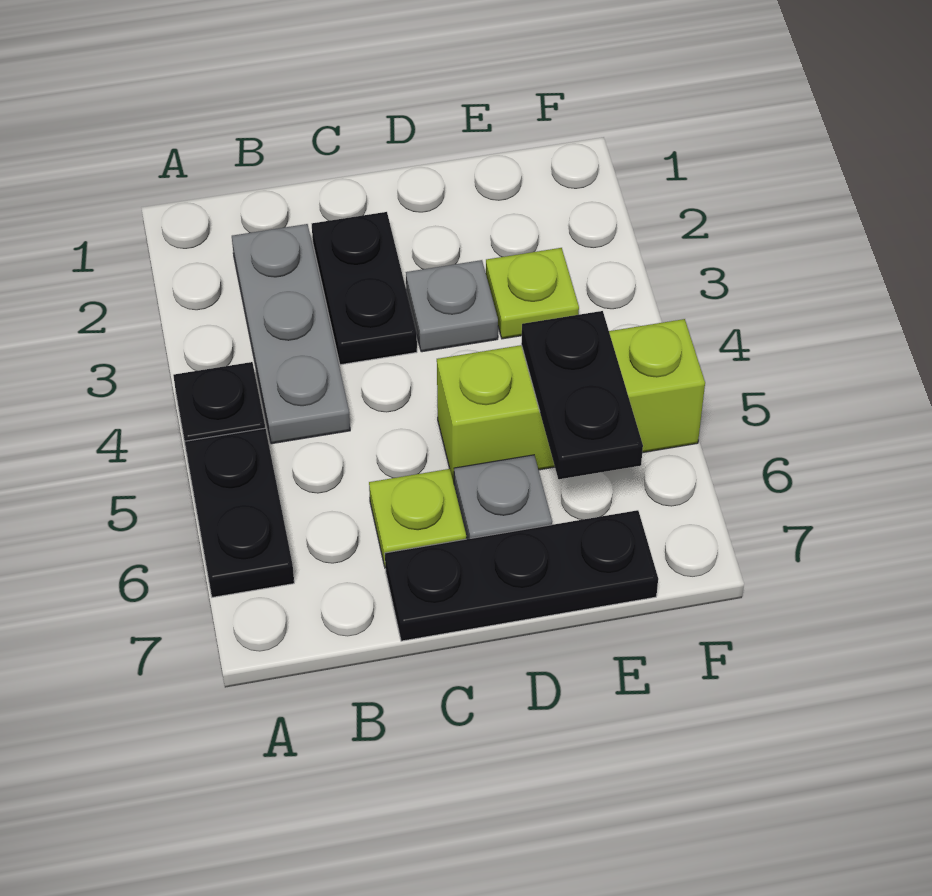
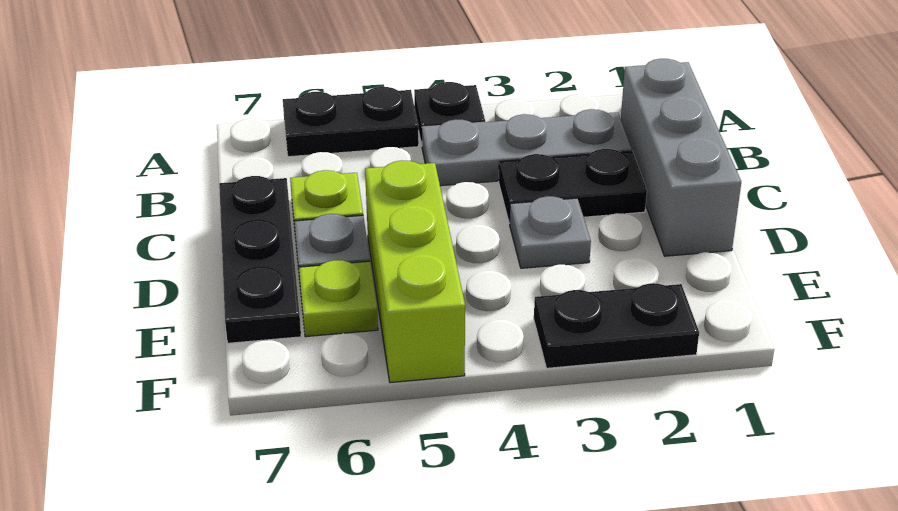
none -> grey brick B1:D1 level 1
lime plate E3 level 1 -> lime plate E6 level 1
black plate E5:E6 level 2 -> black plate F2:F3 level 1

